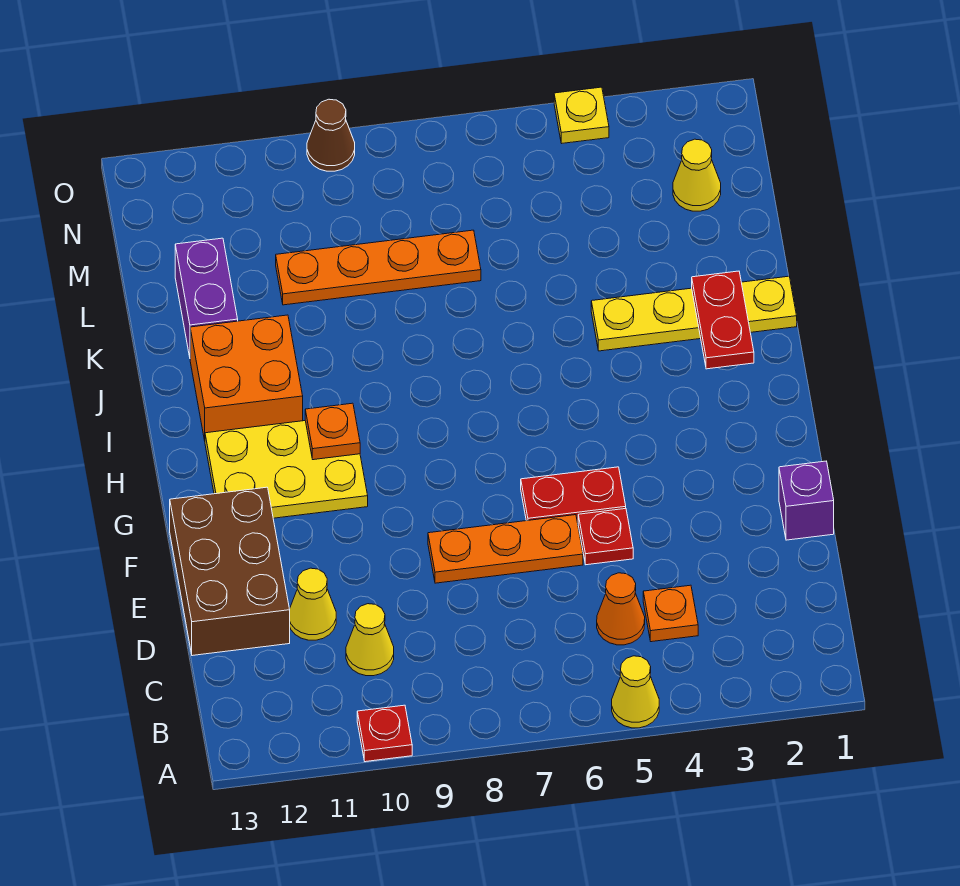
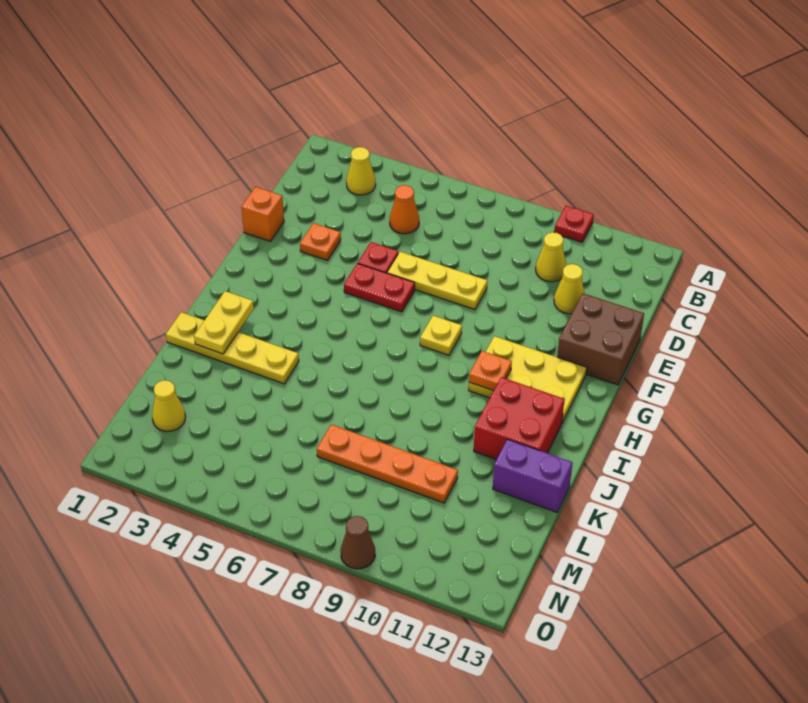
yellow cone A5 level 1 -> yellow cone B3 level 1
orange plate C4 level 1 -> orange plate E3 level 1
brown brick D12:F13 level 1 -> brown brick E12:F13 level 1
purple brick E1 level 1 -> orange brick E1 level 1
orange plate E6:E8 level 1 -> yellow plate E6:E8 level 1
red plate I2:J2 level 2 -> yellow plate I2:J2 level 2
orange brick I11:J12 level 1 -> red brick I11:J12 level 1
purple brick K12:L12 level 1 -> purple brick K12:K13 level 1
yellow plate O4 level 1 -> yellow plate G8 level 1

